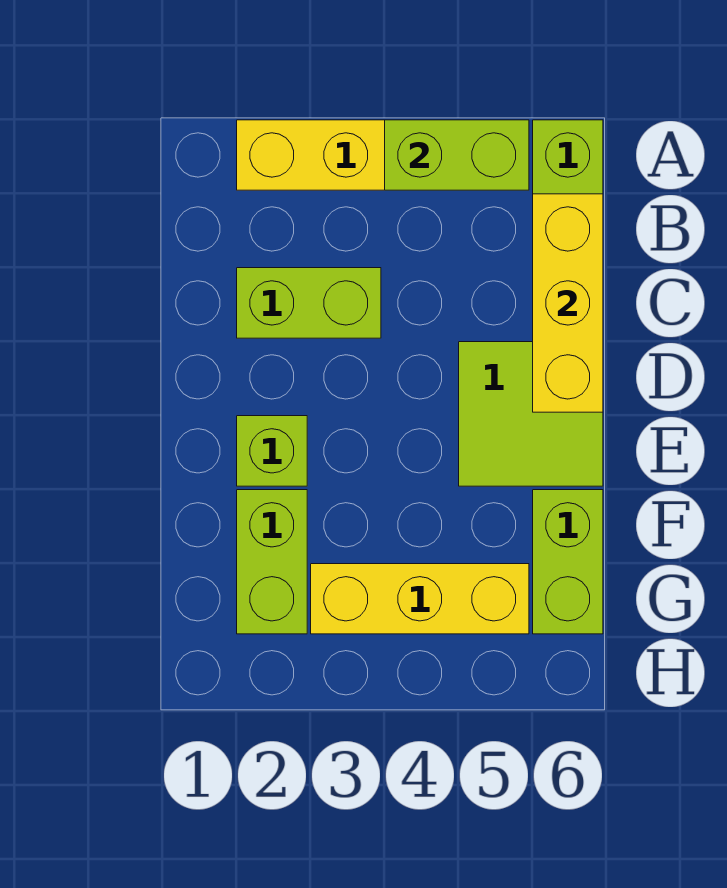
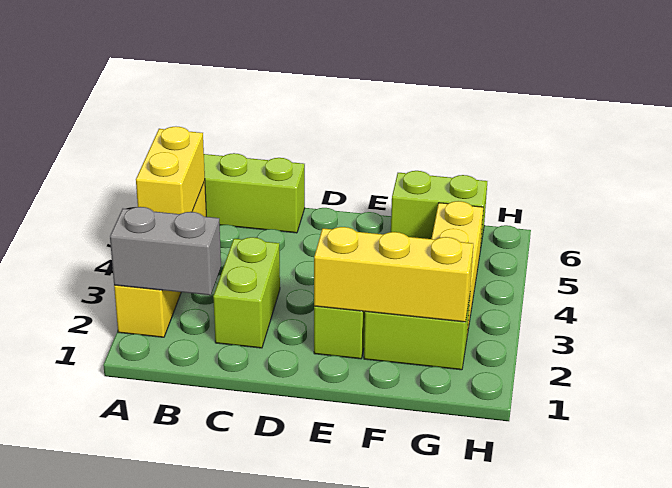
none -> grey brick A2:B2 level 2
lime brick A4:A5 level 2 -> yellow brick A4:A5 level 2
yellow brick B6:D6 level 2 -> yellow brick E2:G2 level 2
lime tile D5:E6 level 1 -> none

